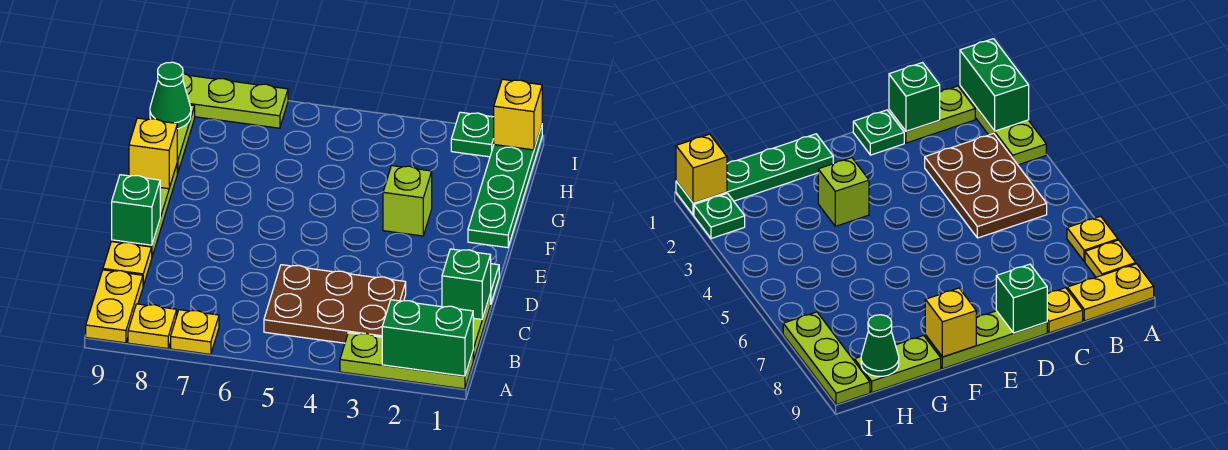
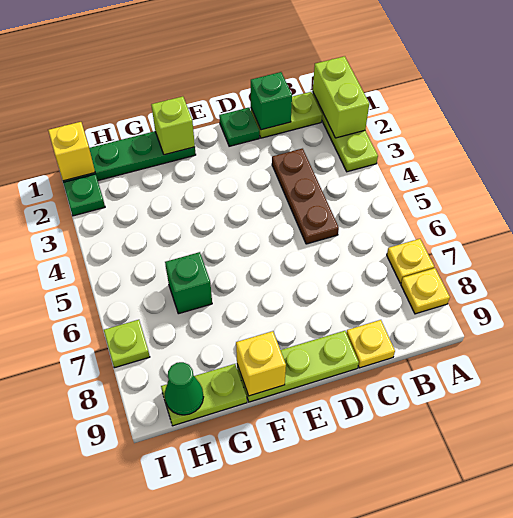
green brick A1:A2 level 2 -> lime brick A1:A2 level 2
yellow plate A9:B9 level 1 -> none
brown plate B3:C5 level 1 -> brown plate C3:C5 level 1
green brick D9 level 2 -> green brick G6 level 1
lime brick F3 level 1 -> lime brick F1 level 2
lime plate I7:I9 level 1 -> lime plate I7 level 1

